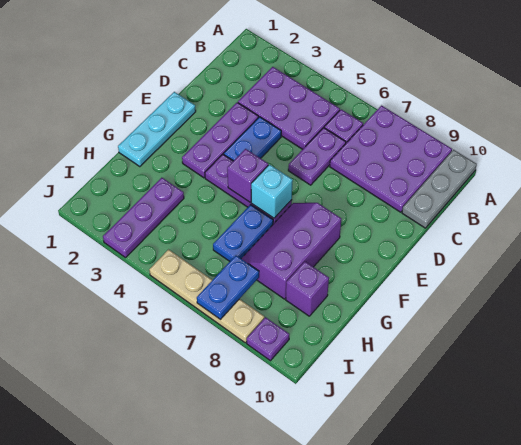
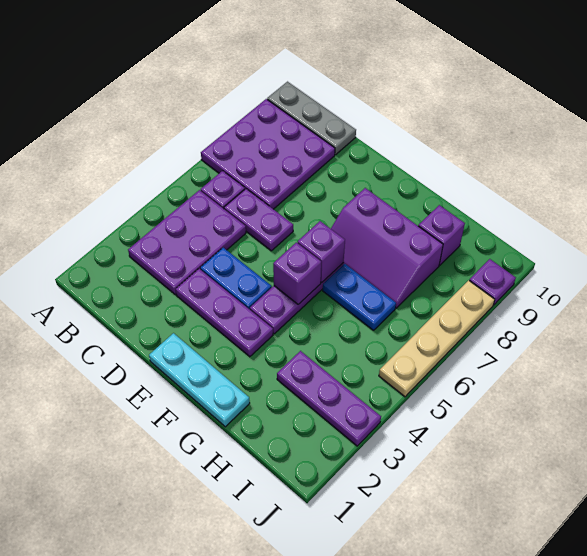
cyan brick F6 level 2 -> purple brick F6 level 2
blue plate I7:J7 level 2 -> none

